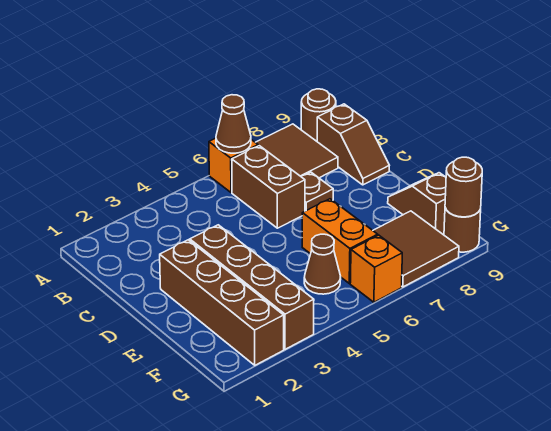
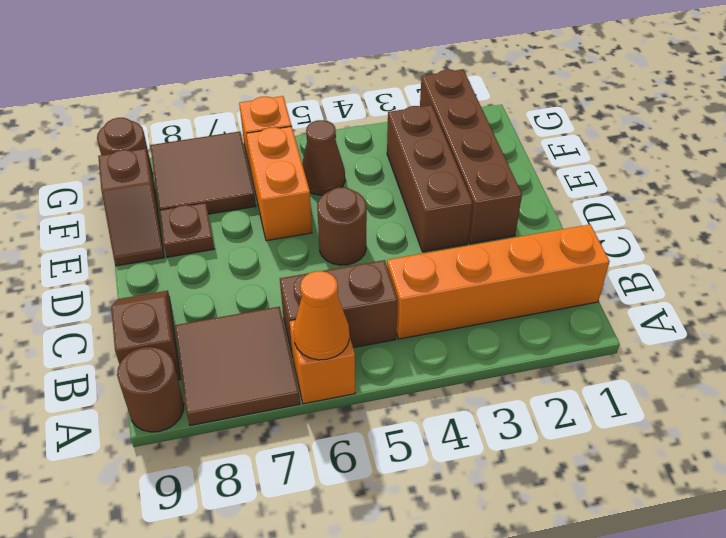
brown cone A6 level 2 -> orange cone A6 level 2
none -> orange brick B1:B4 level 1
brown brick B6:C6 level 1 -> brown brick B5:B6 level 1
brown plate C7 level 1 -> brown plate E8 level 1
brown brick D3:G3 level 1 -> brown brick D3:F3 level 1
brown round brick G9 level 2 -> brown round brick D5 level 1

